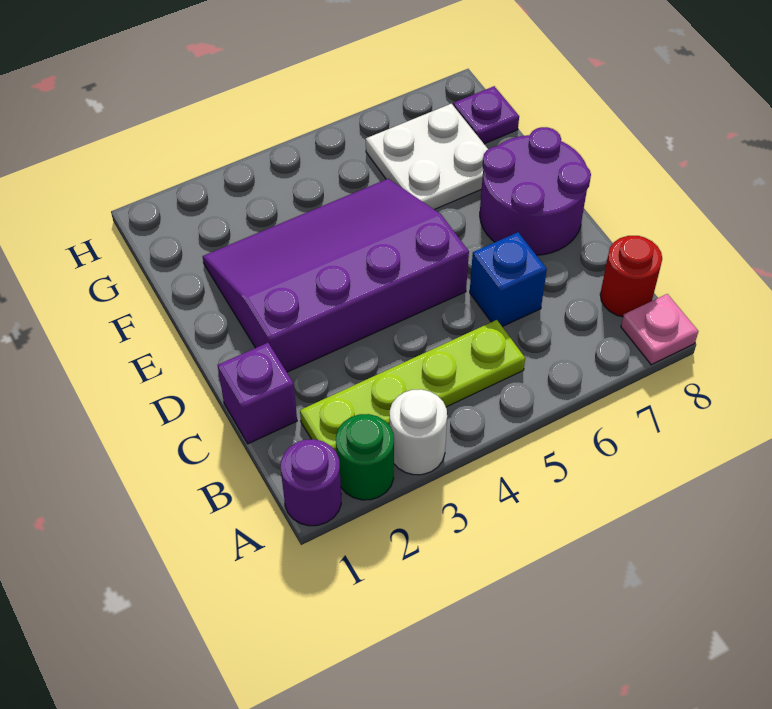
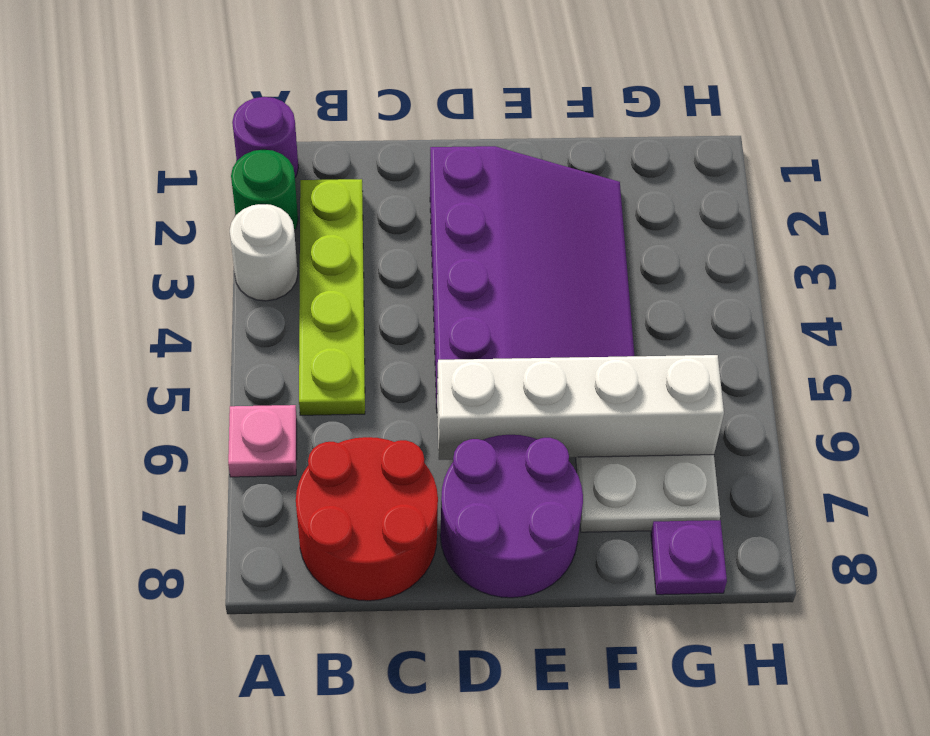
pink plate A8 level 1 -> pink plate A6 level 1
red round brick B8 level 1 -> red round brick B7:C8 level 1
purple brick C1 level 1 -> none
blue brick C6 level 1 -> none
none -> white brick D6:G6 level 2

